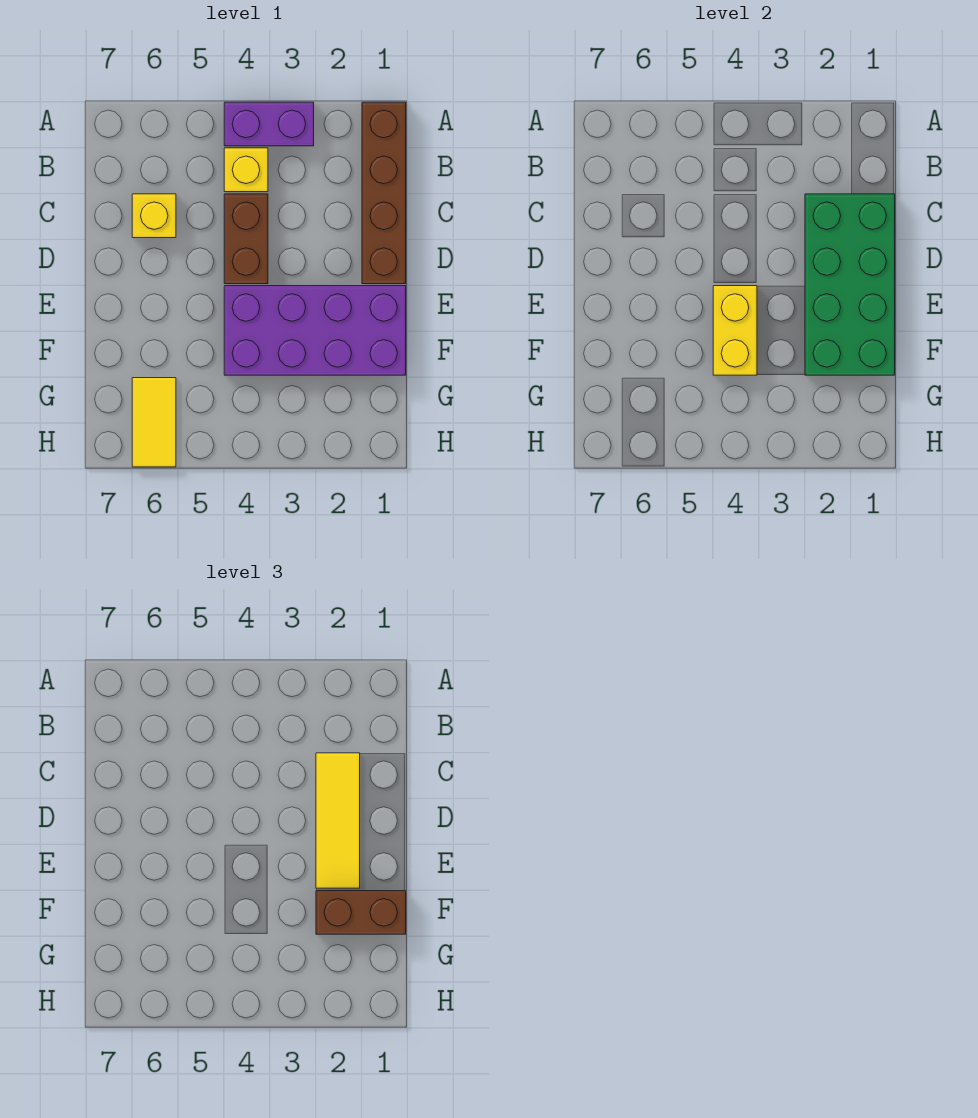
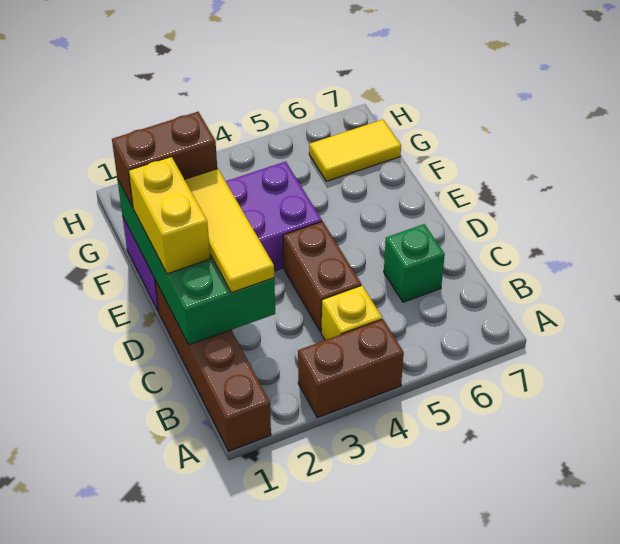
purple brick A3:A4 level 1 -> brown brick A3:A4 level 1
yellow brick C6 level 1 -> green brick C6 level 1
yellow brick E4:F4 level 2 -> yellow brick D1:E1 level 3
yellow tile G6:H6 level 1 -> yellow tile G6:G7 level 1

